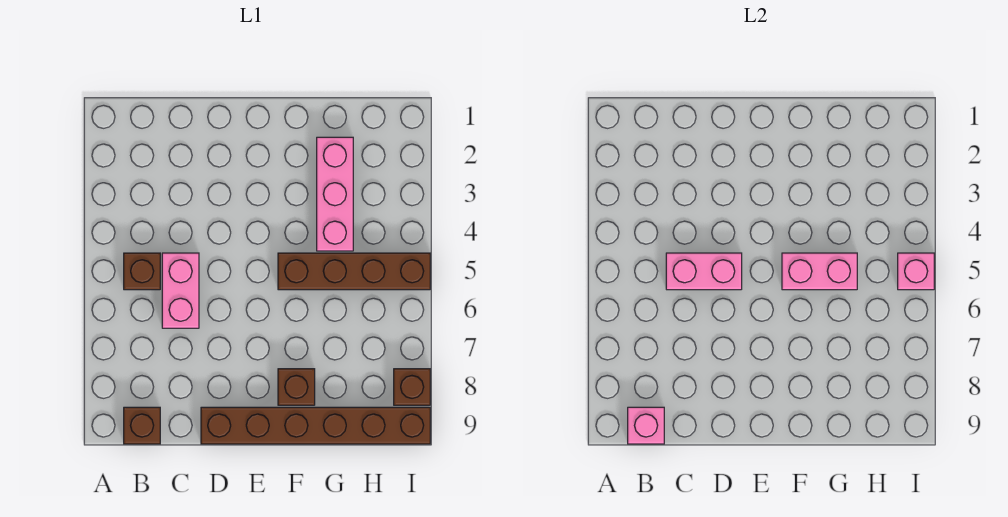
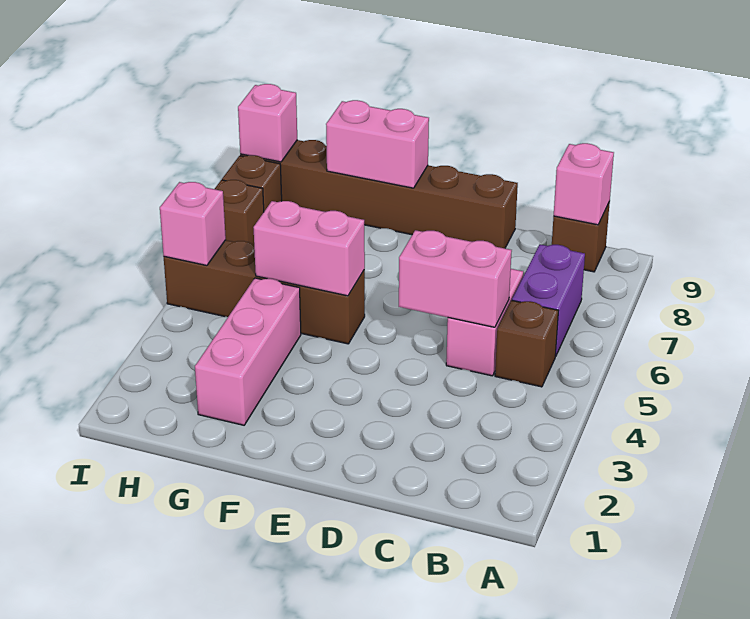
none -> purple brick B6:B7 level 1
brown brick F8 level 1 -> brown brick I7 level 1
none -> pink brick F9:G9 level 2
none -> pink brick I9 level 2

